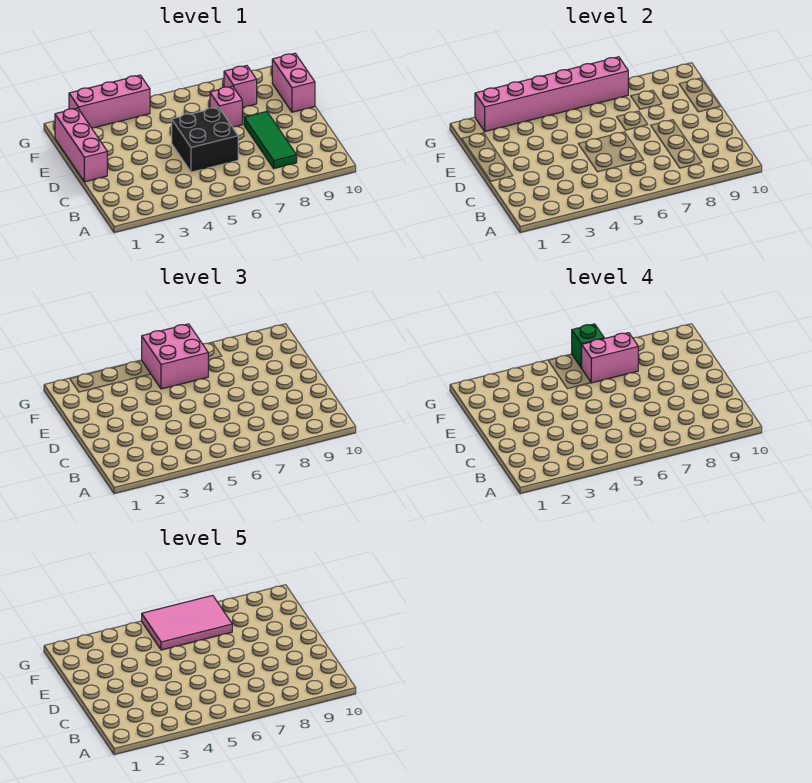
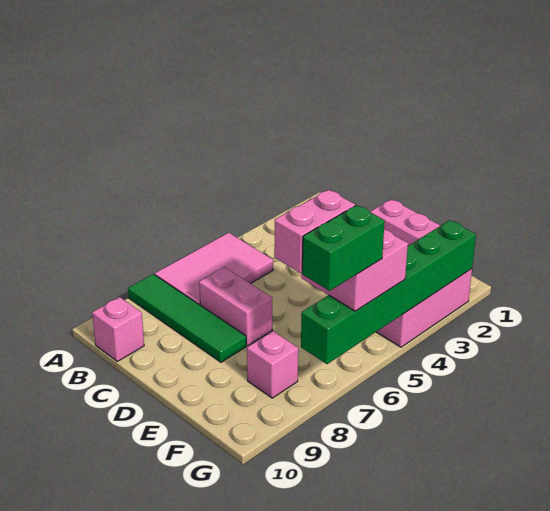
green tile B8:D8 level 1 -> green tile A8:D8 level 1
black brick C5:D6 level 1 -> none
pink brick E7 level 1 -> pink brick B10 level 1
pink brick E10:F10 level 1 -> pink brick C7:D7 level 1
pink tile F5:G7 level 5 -> pink tile A5:B7 level 1
pink brick G2:G7 level 2 -> green brick G2:G7 level 2
green brick G6 level 4 -> green brick G6:G7 level 4

